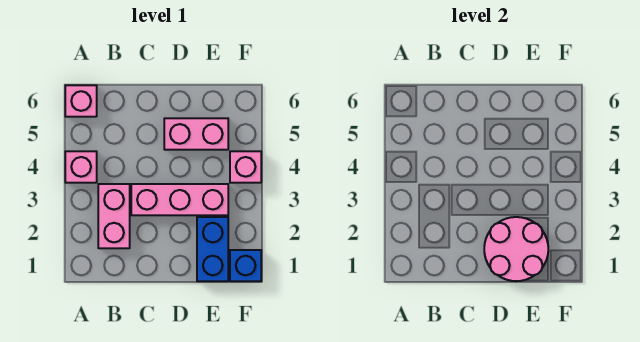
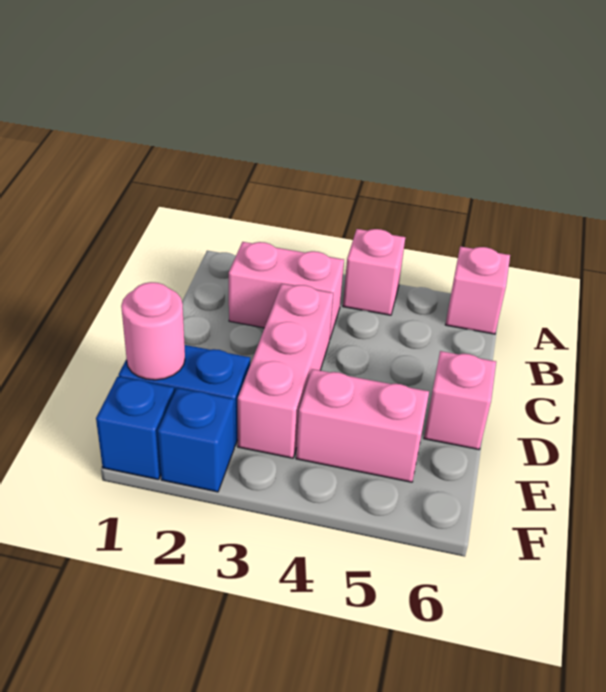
pink round brick D1:E2 level 2 -> pink round brick E1 level 2
pink brick D5:E5 level 1 -> pink brick E4:E5 level 1
none -> blue brick F2 level 1
pink brick F4 level 1 -> pink brick D6 level 1

